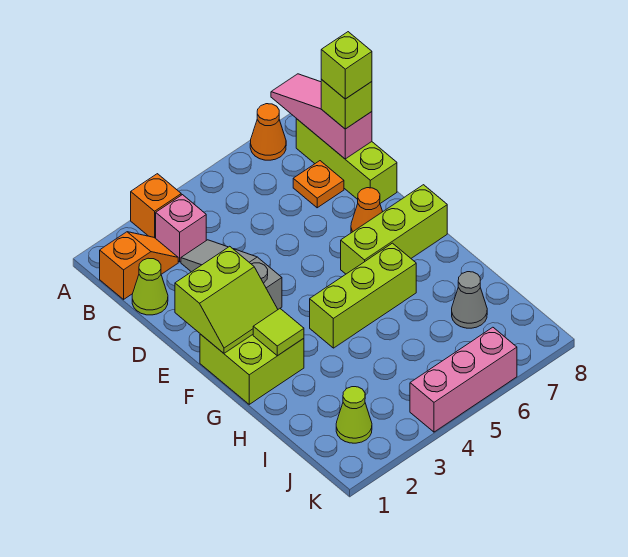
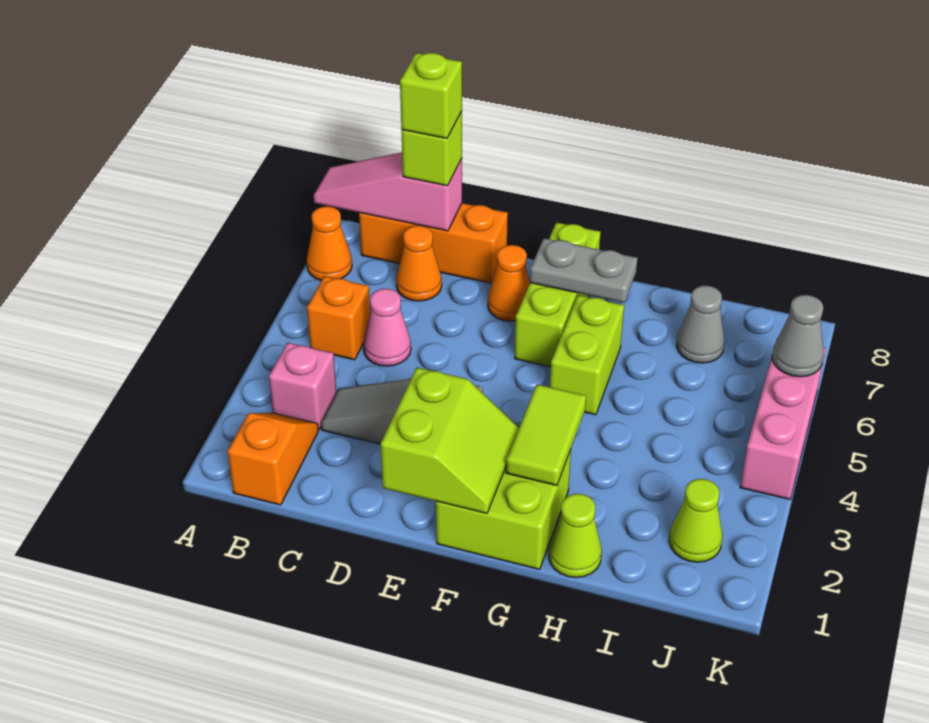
orange brick A3 level 1 -> orange brick B5 level 1
lime brick B8:D8 level 1 -> orange brick B8:D8 level 1
lime cone C1 level 1 -> lime cone H1 level 1
none -> pink cone C5 level 1
orange plate C7 level 1 -> orange cone C7 level 1
none -> grey plate F7:G7 level 2
lime tile G2 level 2 -> lime tile G2:G3 level 2
lime brick G4:G6 level 1 -> lime brick G5:G6 level 1
none -> grey cone K6 level 2

